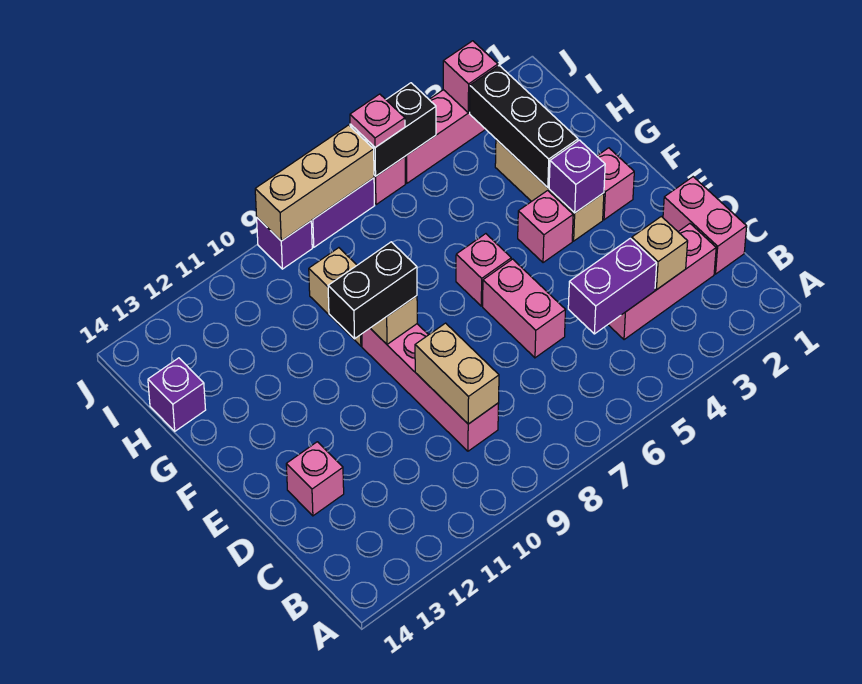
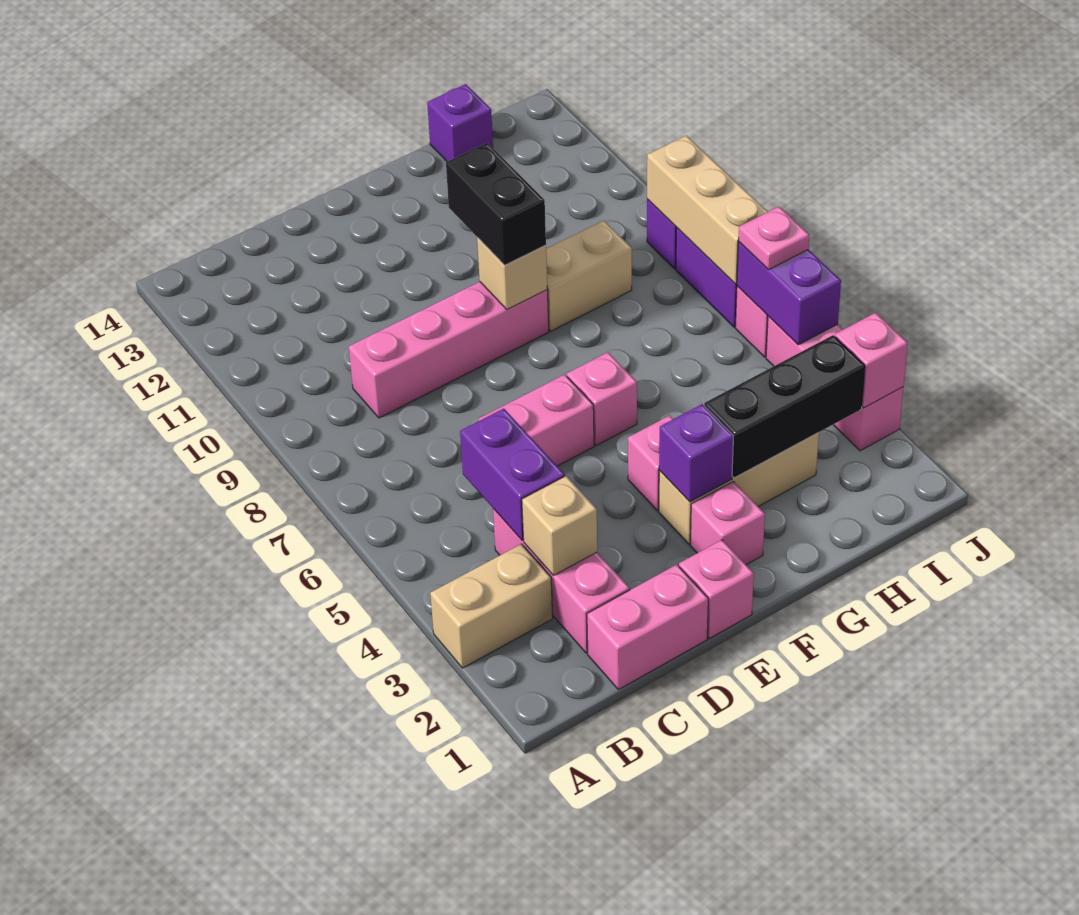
tan brick C9:D9 level 2 -> tan brick A3:B3 level 1
pink brick D13 level 1 -> pink brick E1 level 1
black brick J5:J6 level 2 -> purple brick J5:J6 level 2

